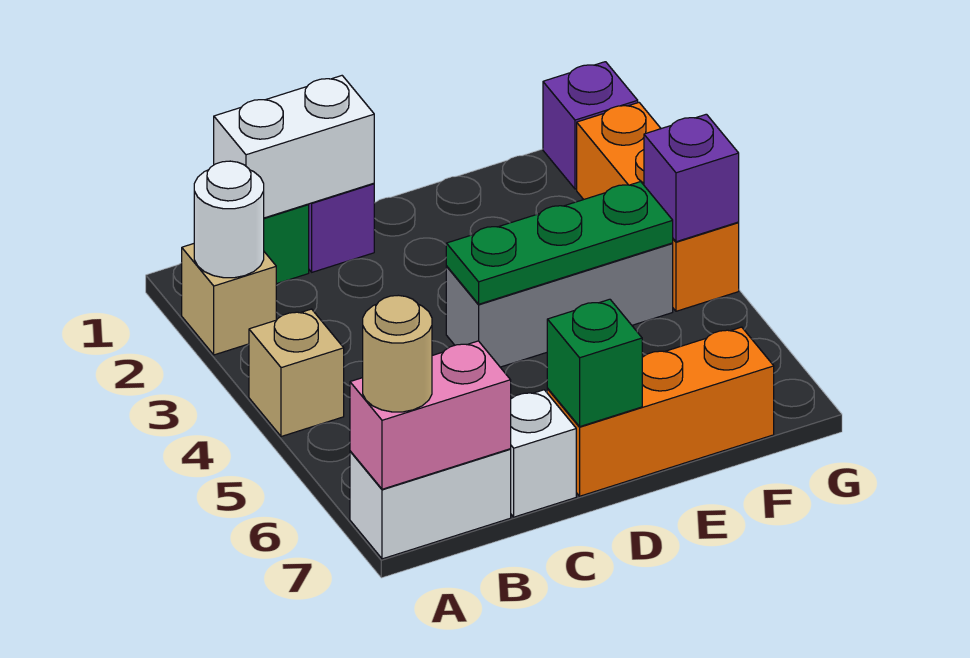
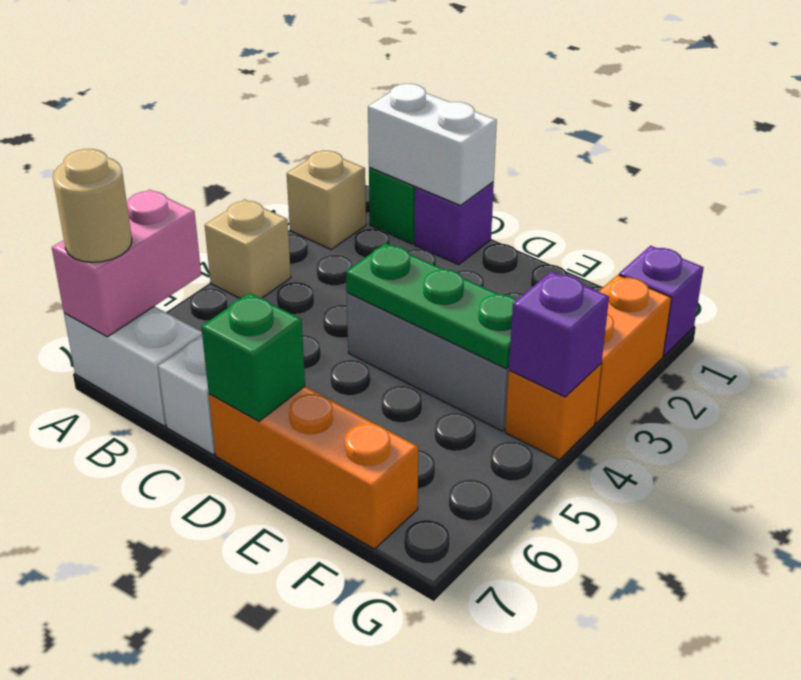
white round brick A2 level 2 -> none
pink brick A7:B7 level 2 -> pink brick A6:A7 level 2

